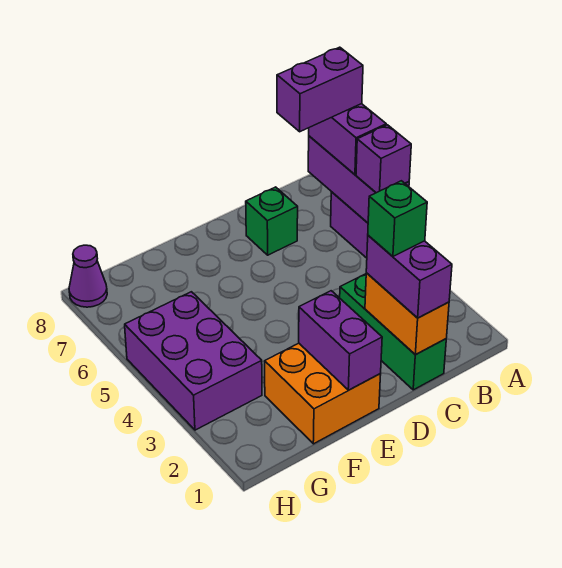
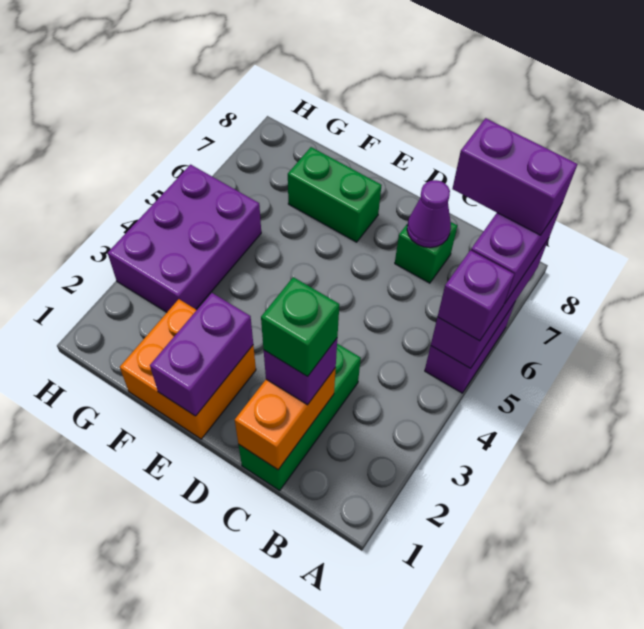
purple brick C1:C2 level 3 -> purple brick C2 level 3
none -> green brick E7:F7 level 1
purple cone H8 level 1 -> purple cone C7 level 2

